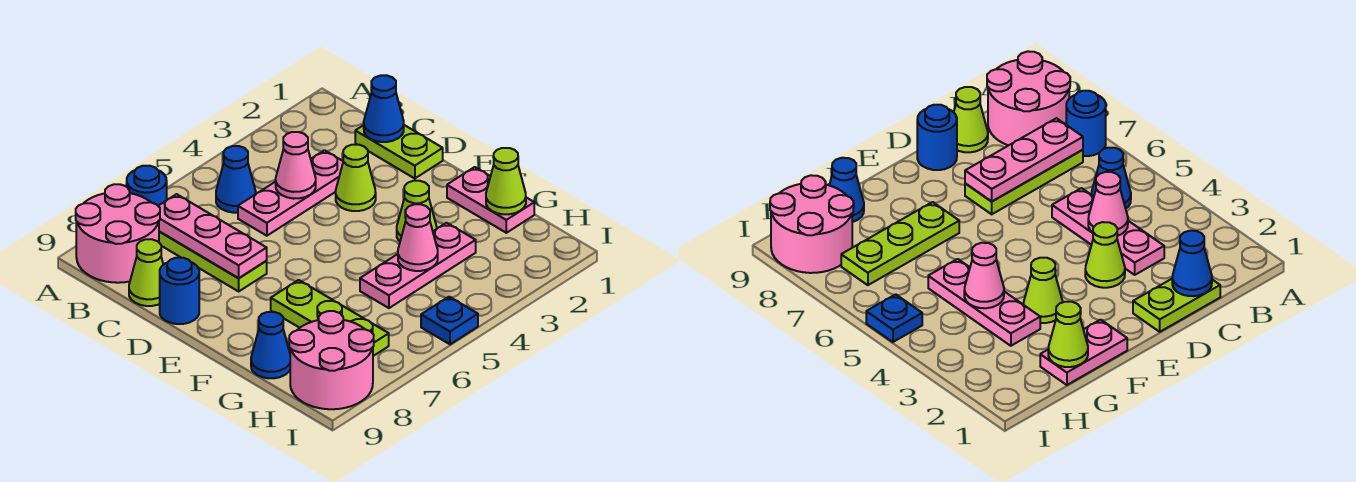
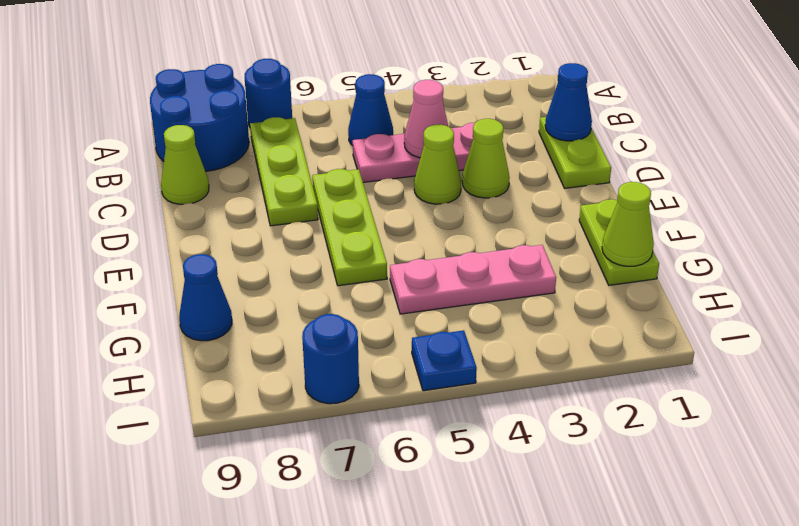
pink round brick A8:B9 level 1 -> blue round brick A8:B9 level 1
pink plate B7:D7 level 2 -> none
blue round brick D9 level 1 -> blue round brick I7 level 1
pink plate F1:G1 level 1 -> lime plate F1:G1 level 1
lime cone F3 level 1 -> lime cone D4 level 1
lime plate F7:H7 level 1 -> lime plate D6:F6 level 1
pink cone G4 level 2 -> none
pink round brick H8:I9 level 1 -> none

